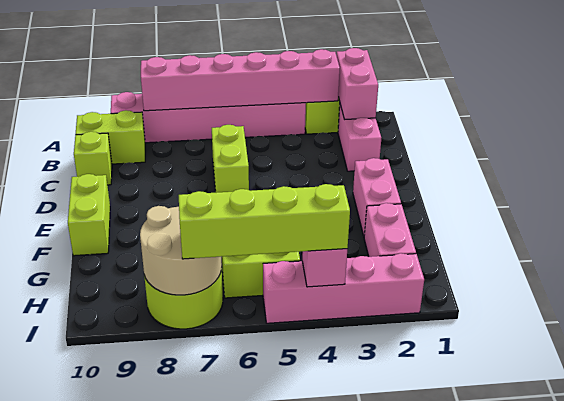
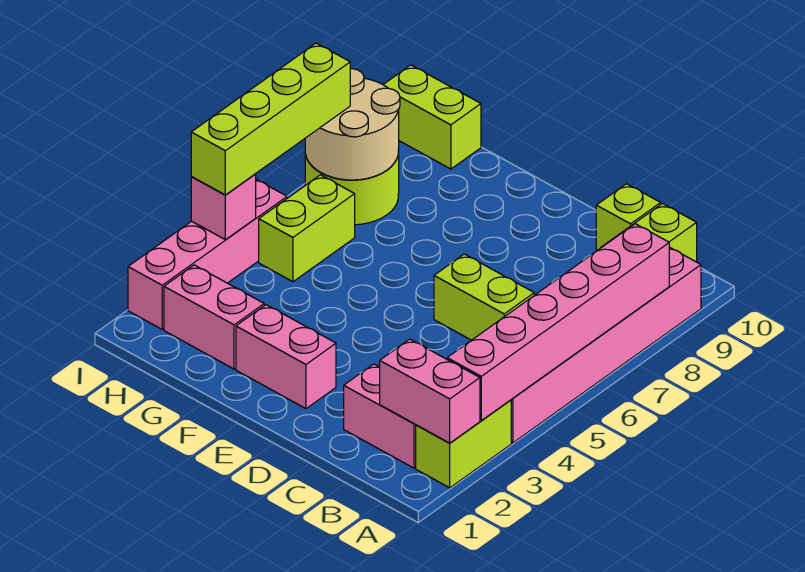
lime brick E10:F10 level 1 -> lime brick H10:I10 level 1

